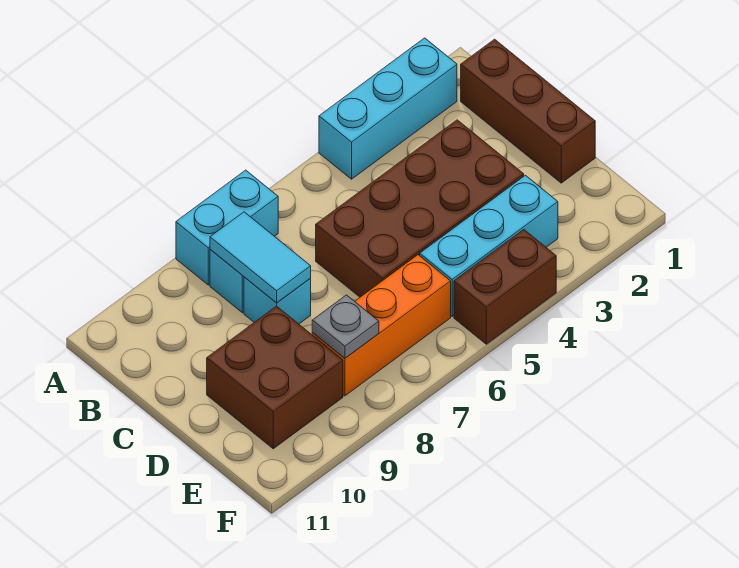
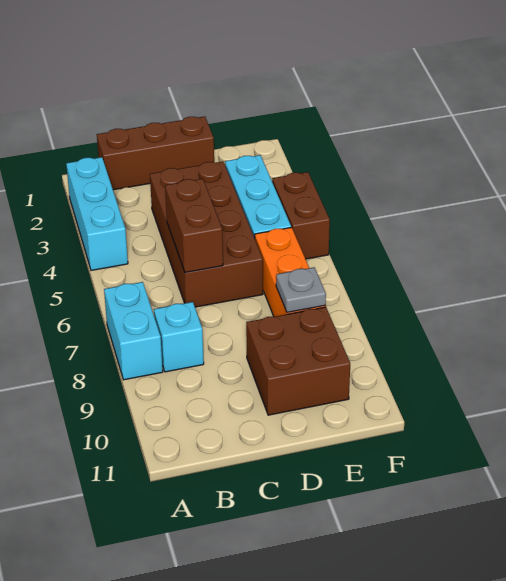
cyan tile B8:C8 level 2 -> none
none -> brown brick C5:C6 level 2
cyan brick C8 level 1 -> none

